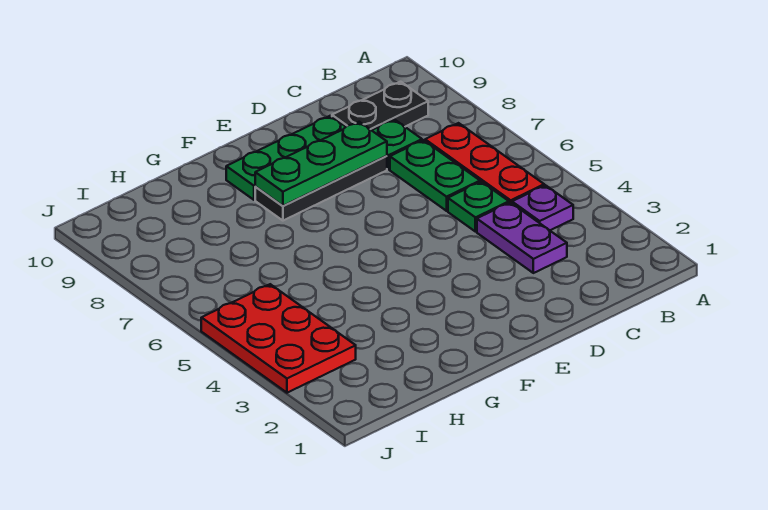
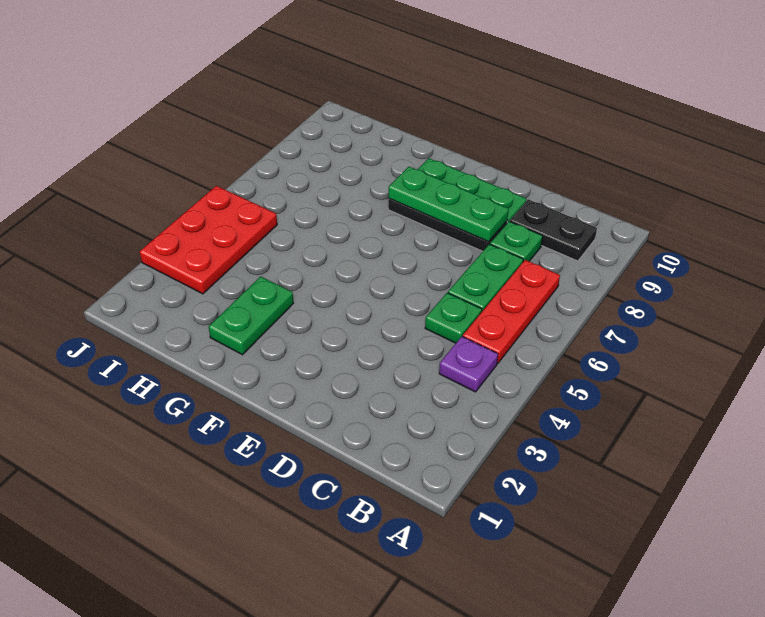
purple plate C3:C4 level 1 -> none
none -> green plate G2:G3 level 1

